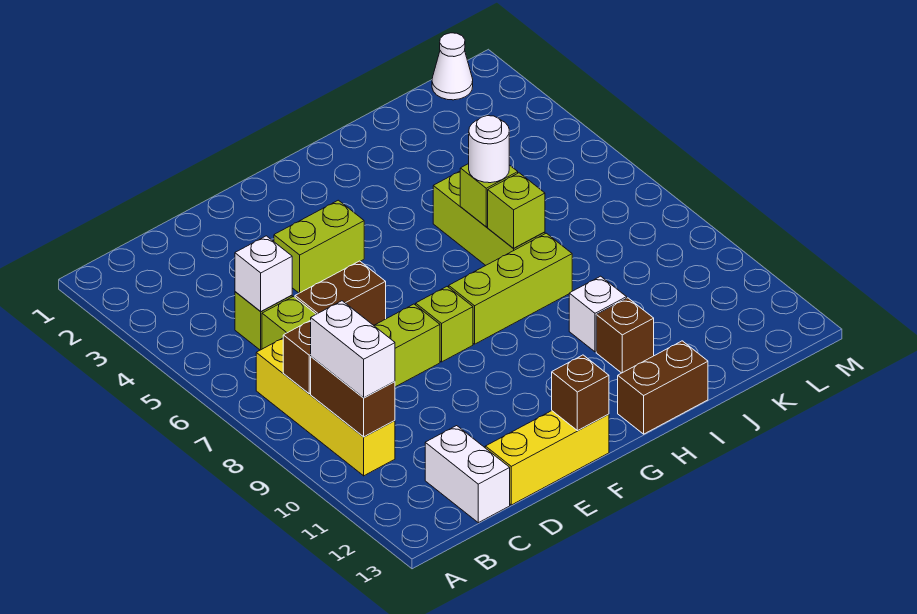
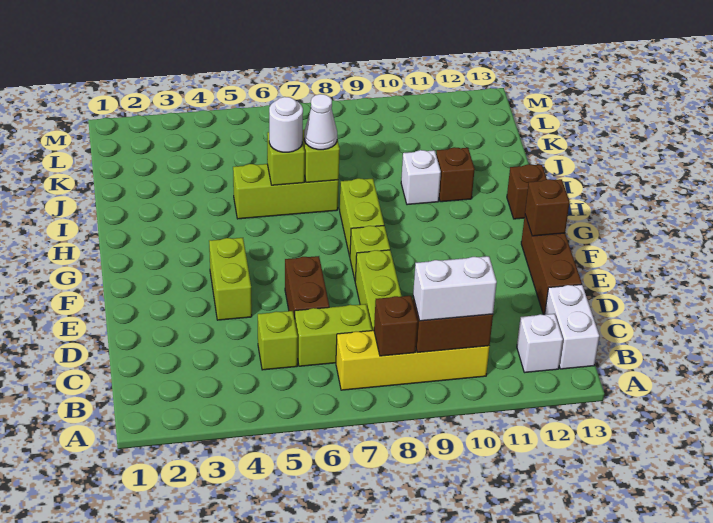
white brick C5 level 2 -> white brick B12 level 1
white brick C12:C13 level 1 -> white brick B13:C13 level 1
yellow brick D13:F13 level 1 -> brown brick D13:F13 level 1
lime brick G8:I8 level 1 -> lime brick G8:H8 level 1
brown brick H13:I13 level 1 -> brown brick H13 level 1
white cone L1 level 1 -> white cone I7 level 3

